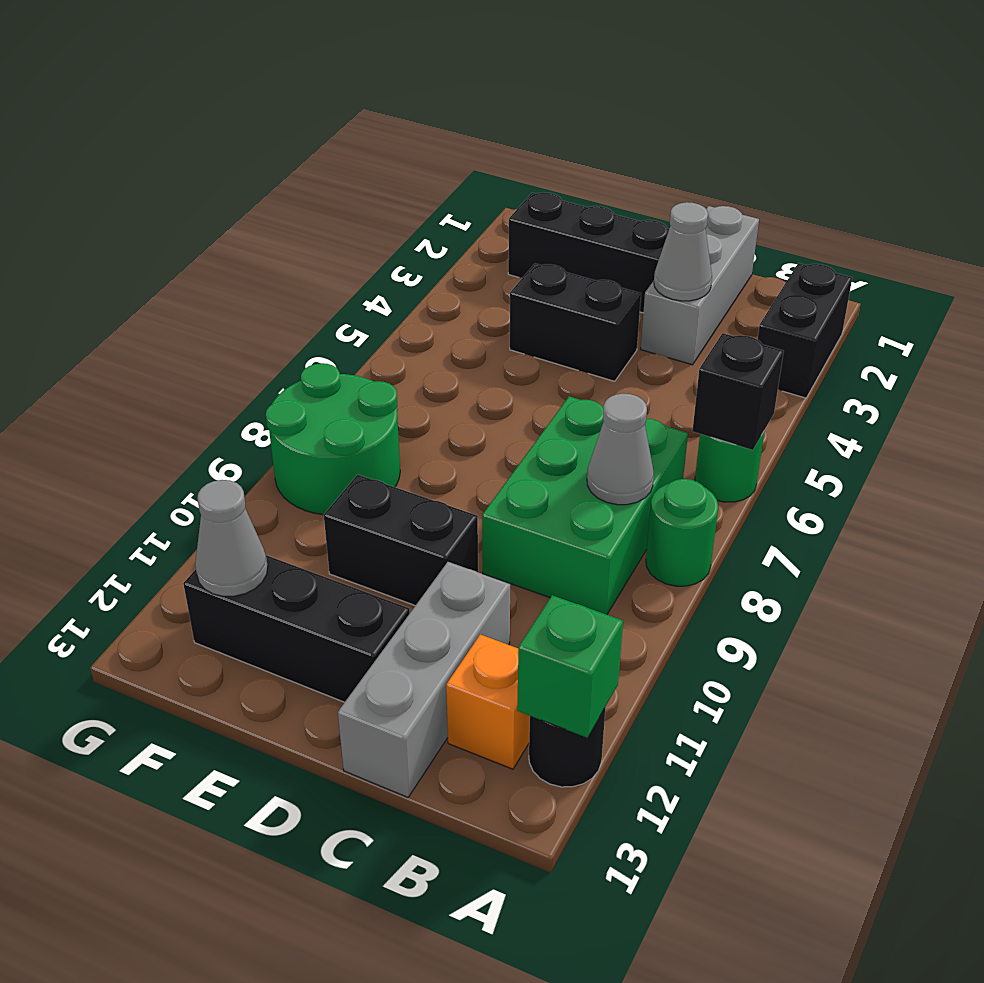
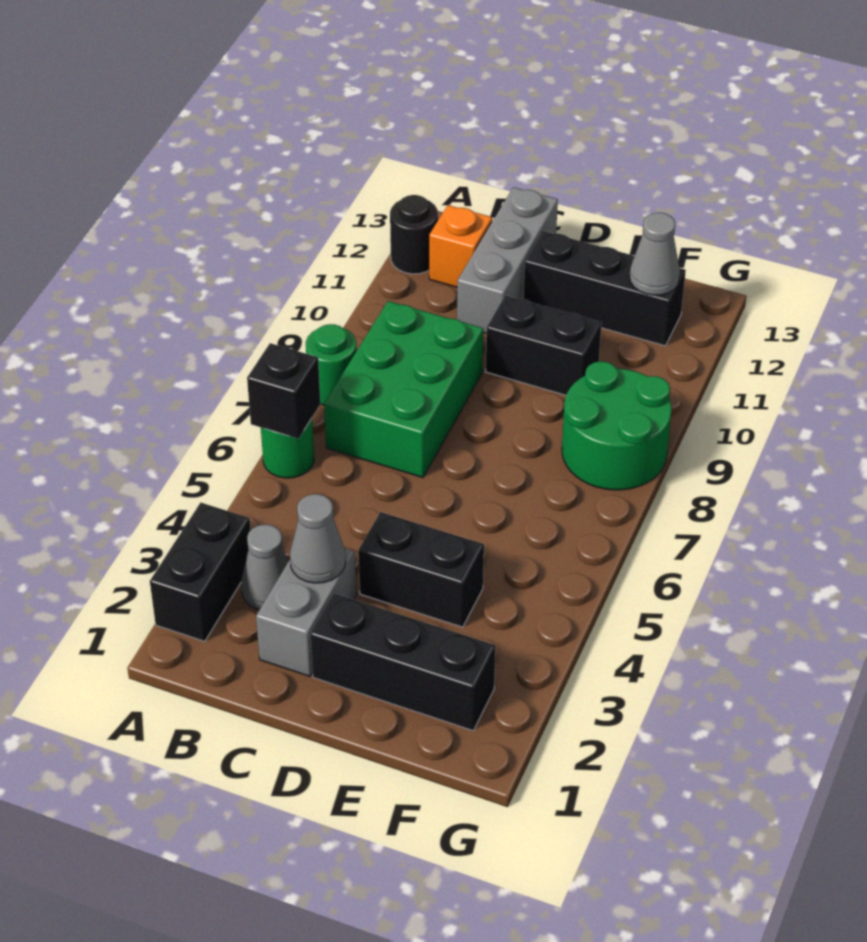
green brick A12 level 2 -> none
grey cone B8 level 2 -> grey cone B3 level 1
grey brick C1:C3 level 1 -> grey brick C2:C3 level 1

